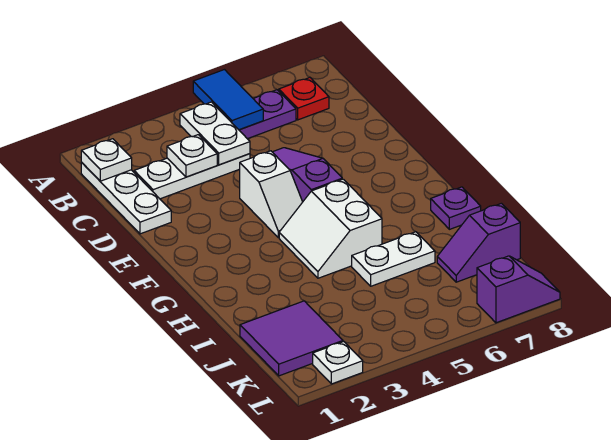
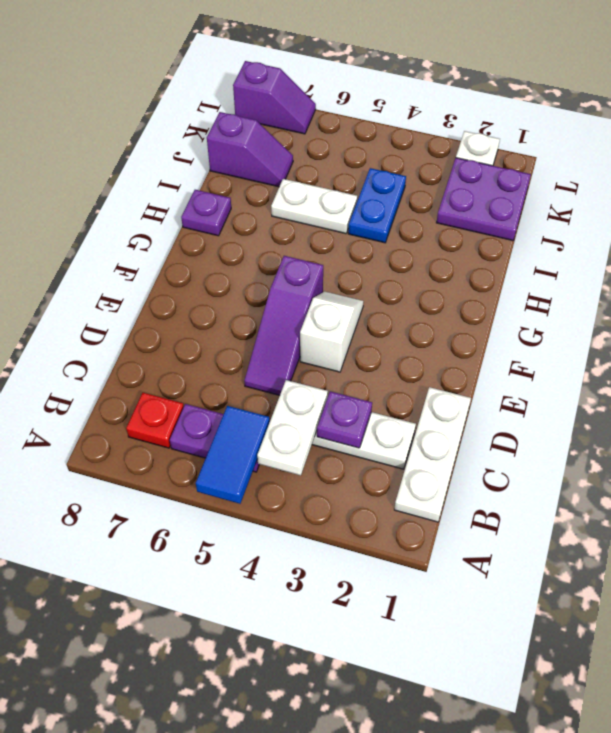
white plate B1 level 2 -> none
white plate C3 level 2 -> purple plate C3 level 2
white slope G4:H5 level 1 top 5 -> none
none -> blue plate I4:J4 level 1
purple tile J1:K2 level 1 -> purple plate J1:K2 level 1
purple slope L7:L8 level 1 top 7 -> purple slope L7:L8 level 1 top 8

